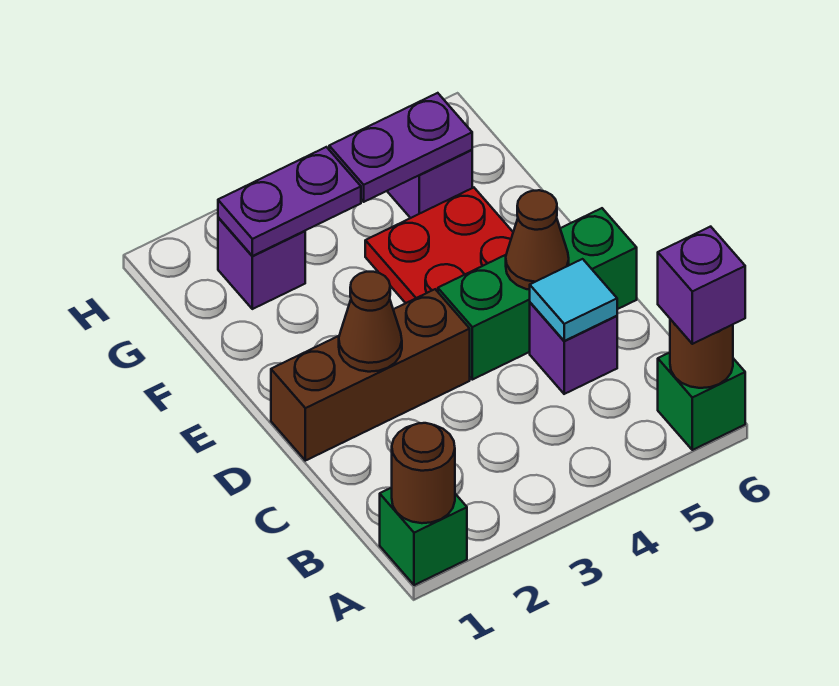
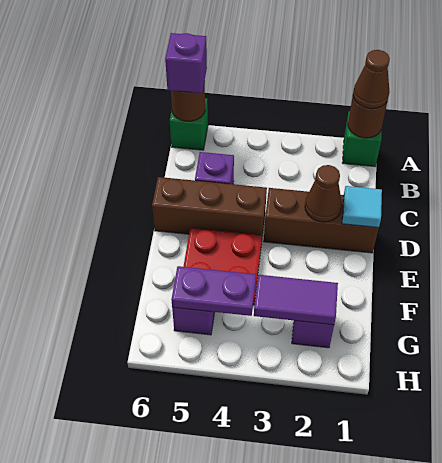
cyan tile C5 level 2 -> cyan tile D1 level 2
green brick D4:D6 level 1 -> brown brick D4:D6 level 1
brown cone D5 level 2 -> brown cone A1 level 3
purple plate G2:G3 level 2 -> purple tile G2:G3 level 2

